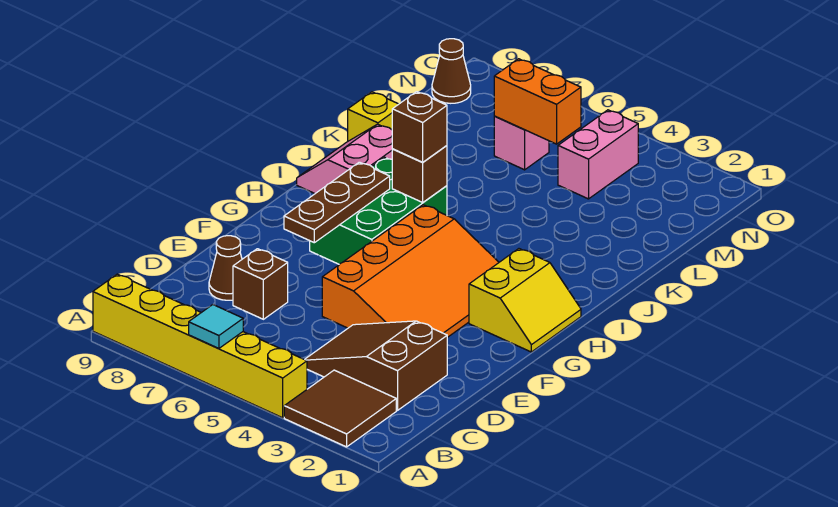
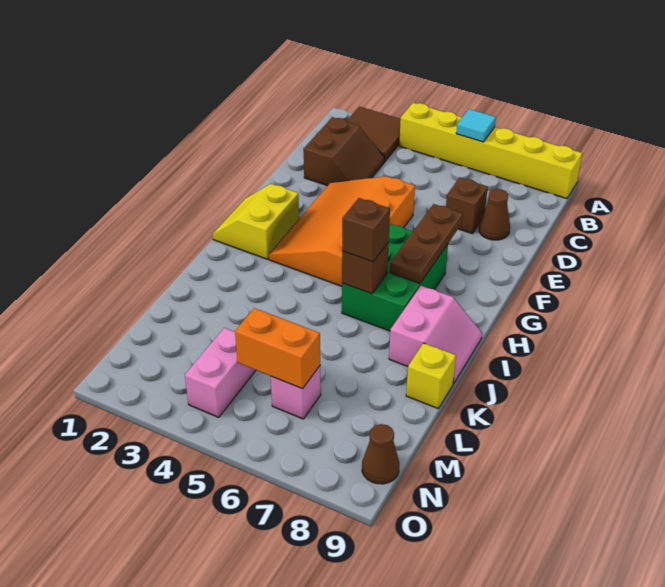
brown slope C2:D4 level 1 top 2 -> brown slope C2:D3 level 1 top 2

